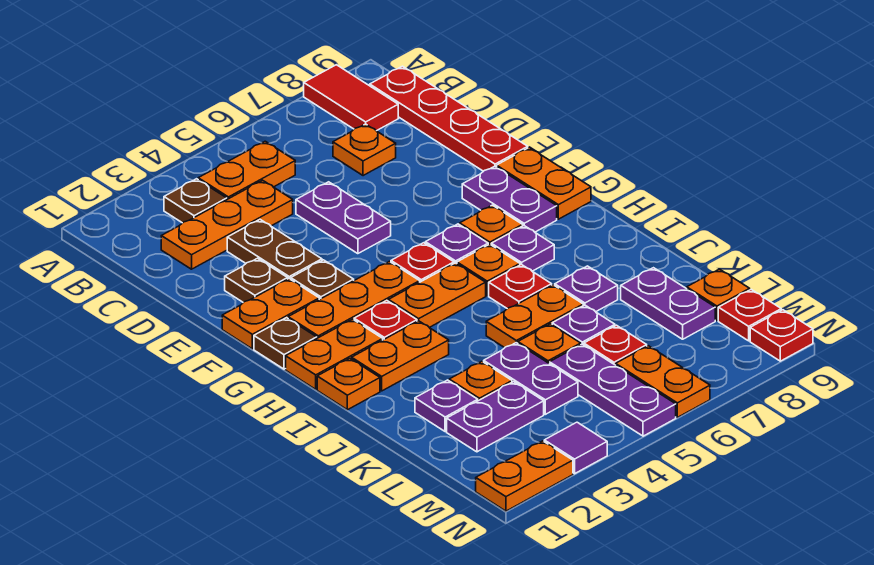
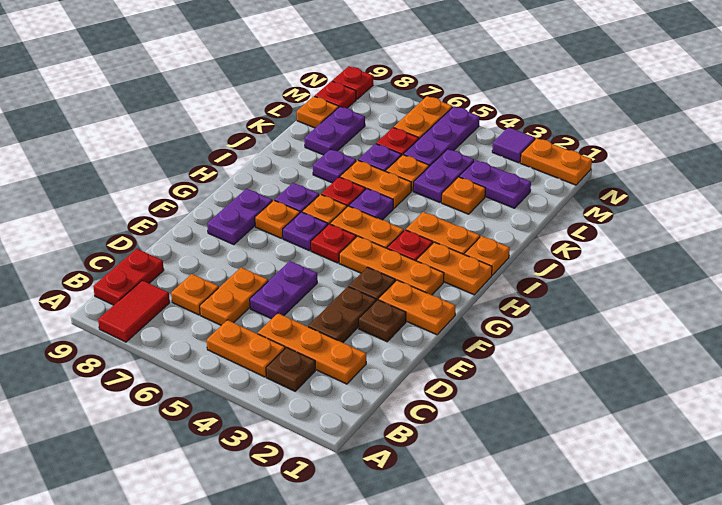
red plate B9:E9 level 1 -> red plate B9:C9 level 1
orange plate F9:G9 level 1 -> orange plate C6:D6 level 1
brown plate G1 level 1 -> none
purple plate K2 level 1 -> purple plate I5 level 1

